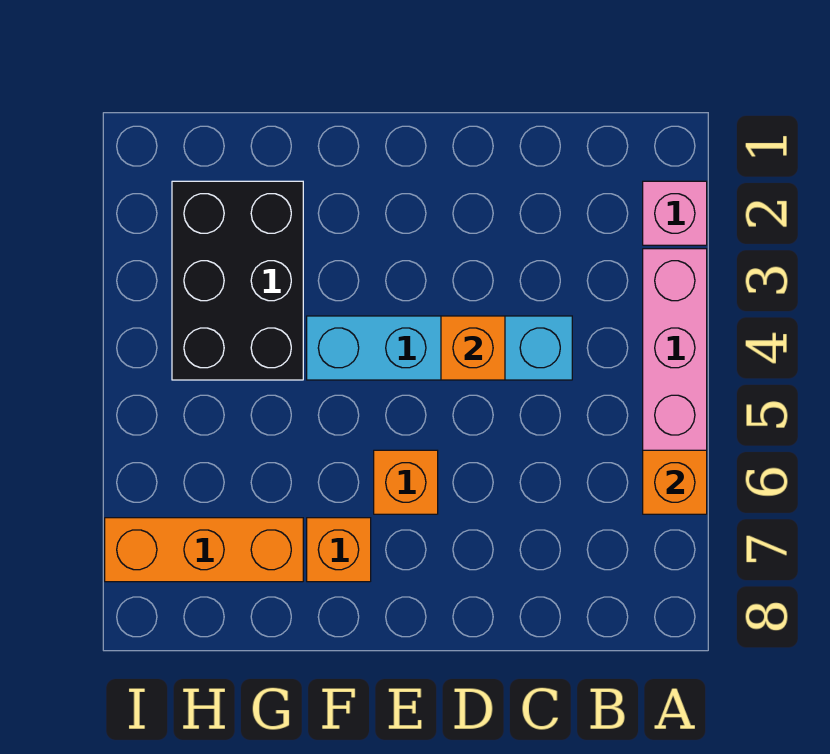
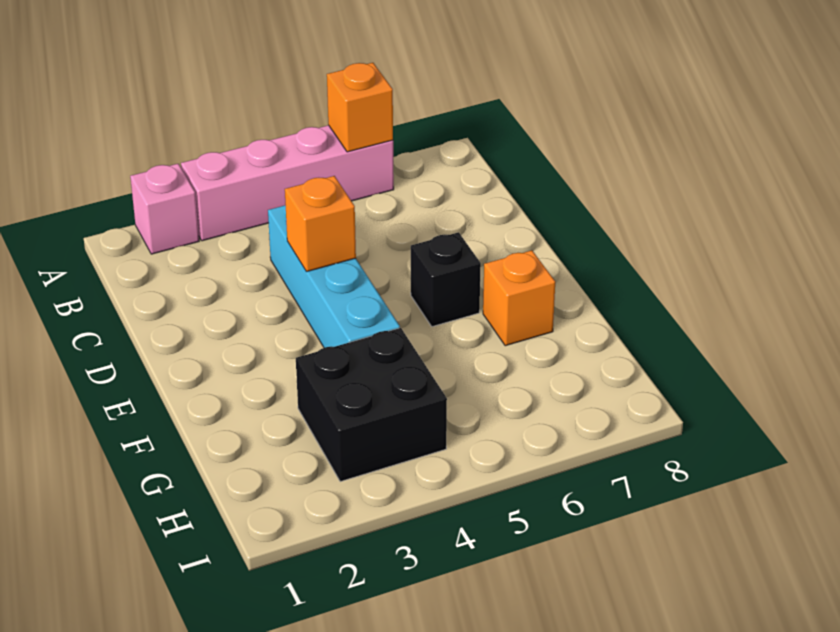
orange brick E6 level 1 -> black brick E6 level 1
black brick G2:H4 level 1 -> black brick G3:H4 level 1
orange brick G7:I7 level 1 -> none

